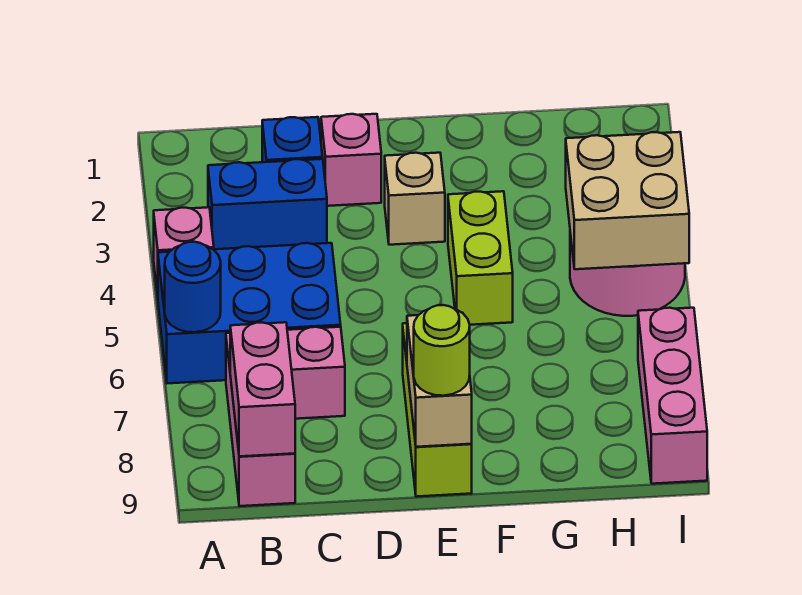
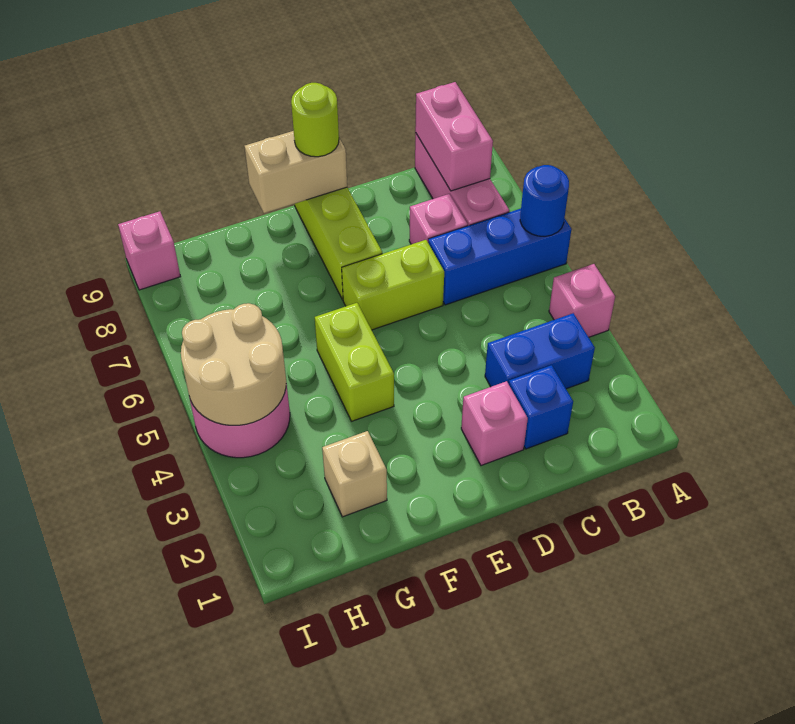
blue brick A5:C6 level 1 -> blue brick A6:C6 level 1
none -> lime brick D6:E6 level 1
tan brick E3 level 1 -> tan brick G2 level 1
tan brick E8:E9 level 2 -> tan brick E9:F9 level 2
tan brick H4:I5 level 2 -> tan round brick H4:I5 level 2
pink brick I7:I9 level 1 -> pink brick I9 level 1

